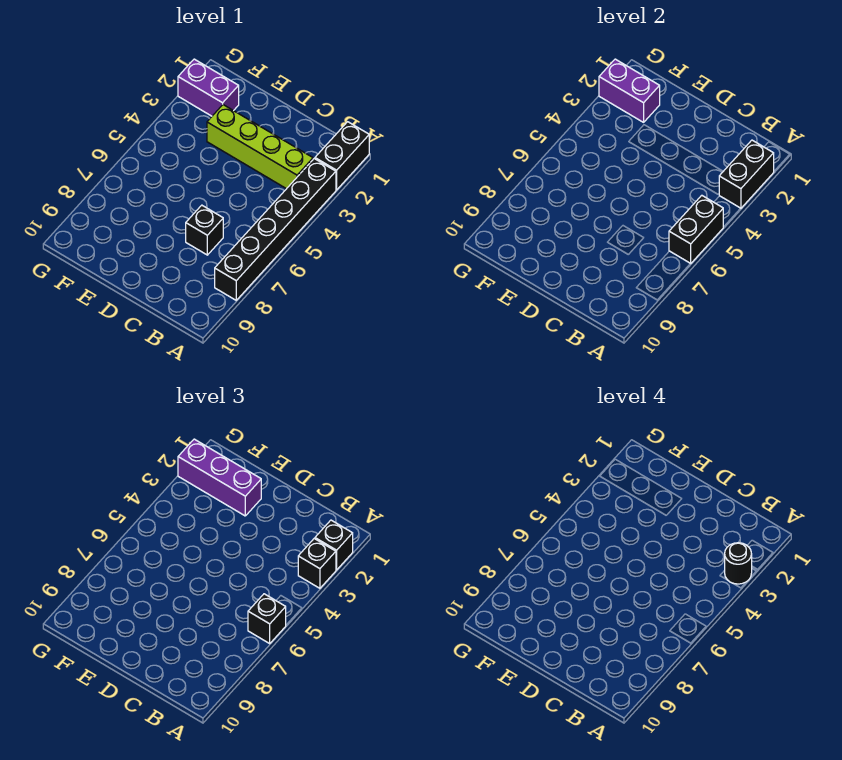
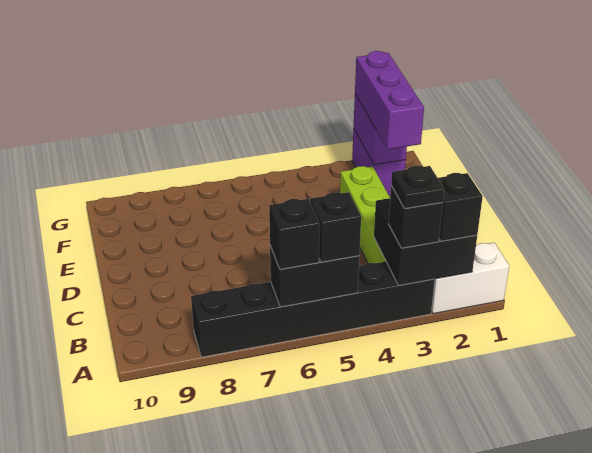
black brick A1:A2 level 1 -> white brick A1:A2 level 1
black brick A2:A3 level 2 -> black brick A2:B3 level 2
black round brick A3 level 4 -> black plate A3 level 4
black brick C7 level 1 -> black brick A5 level 3

